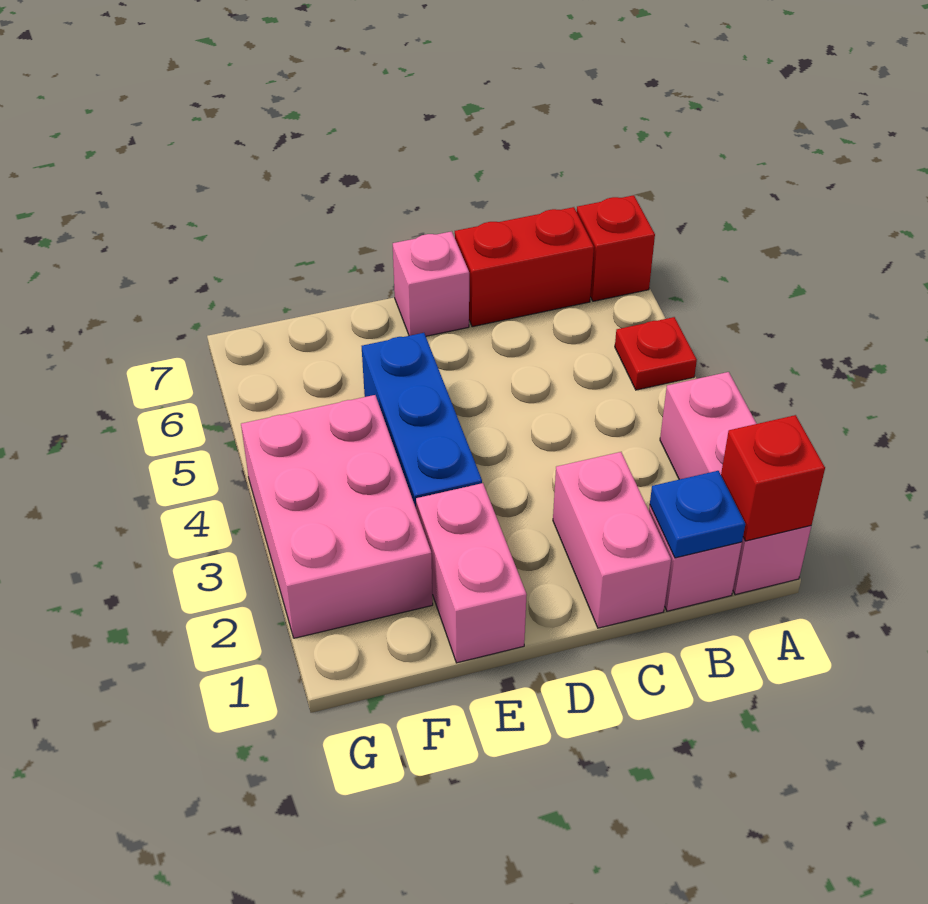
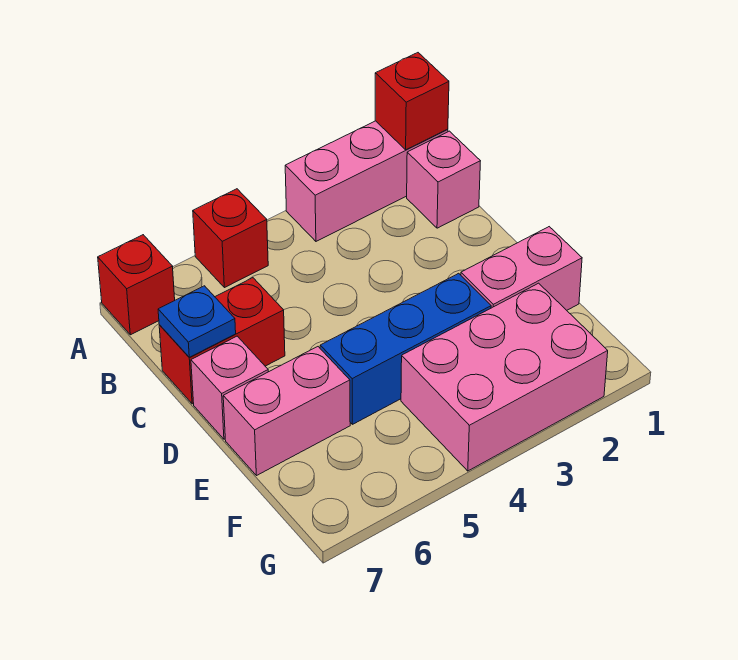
red plate A5 level 1 -> red brick A5 level 1
blue plate B1 level 2 -> blue plate C7 level 2
red brick B7:C7 level 1 -> red brick C6:C7 level 1
pink brick C1:C2 level 1 -> pink brick E6:E7 level 1

